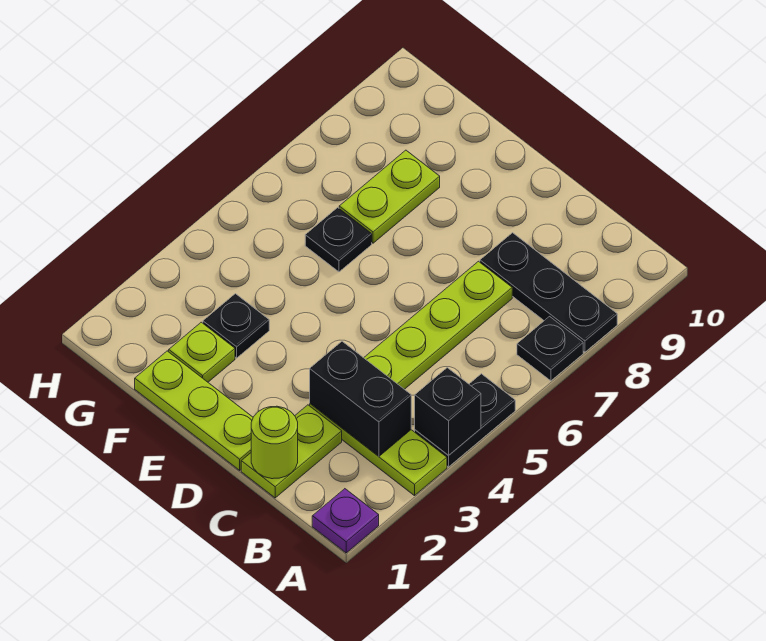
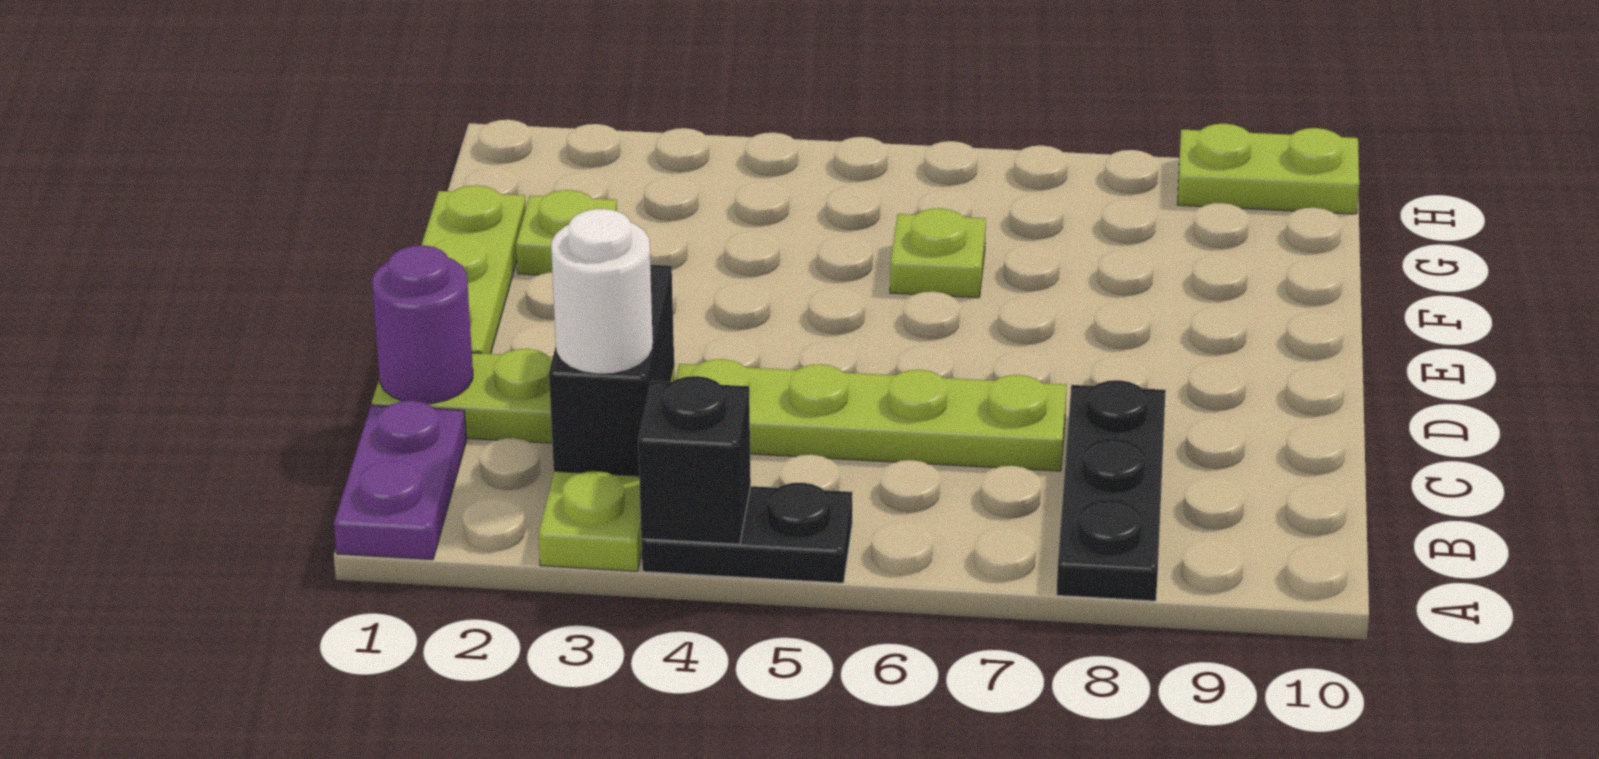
purple plate A1 level 1 -> purple plate A1:B1 level 1
black plate A7 level 1 -> none
none -> white round brick B3 level 3
lime round brick C1 level 2 -> purple round brick C1 level 2
black plate F3 level 1 -> none
black plate F6 level 1 -> lime plate F6 level 1
lime plate F7:F8 level 1 -> lime plate H9:H10 level 1

